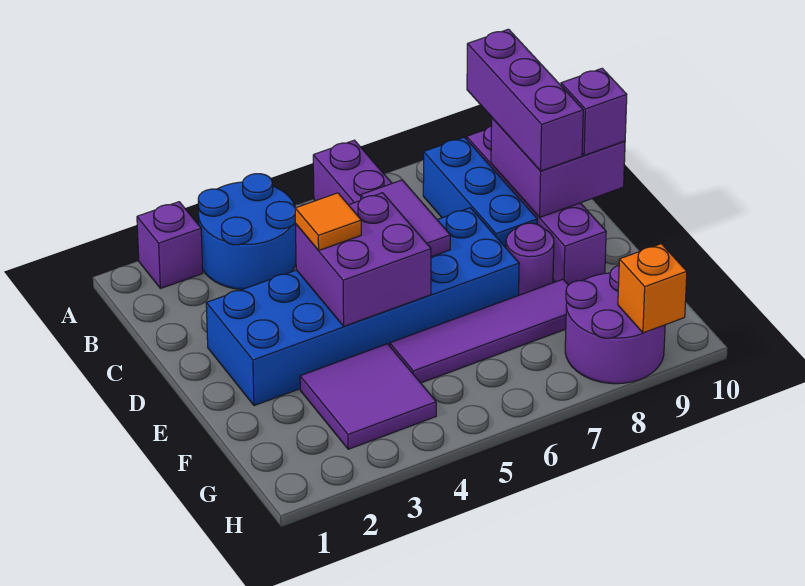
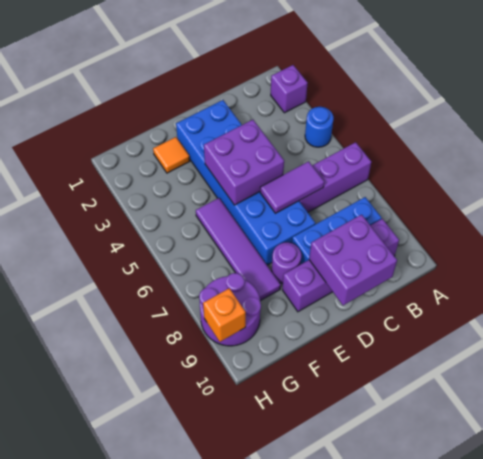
blue round brick A3:B4 level 1 -> blue round brick A4 level 1
purple brick B9:D9 level 3 -> none
orange tile D4 level 3 -> orange tile F2 level 1
purple brick D10 level 3 -> none
purple tile F3:G4 level 1 -> none

